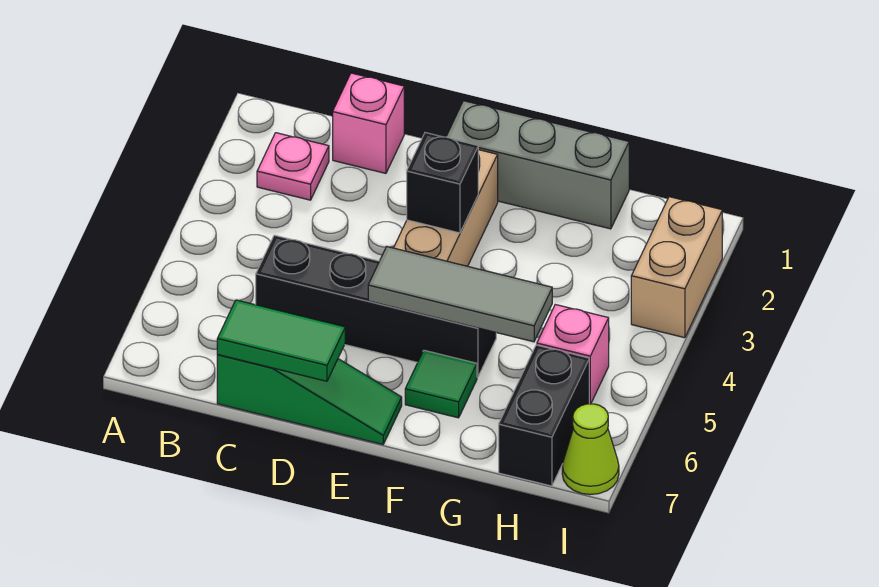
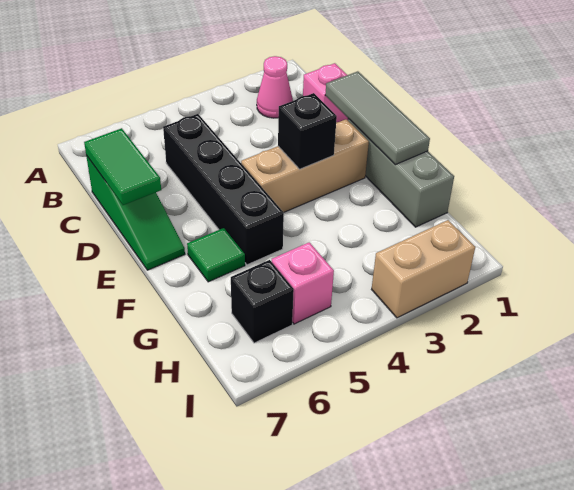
pink plate B2 level 1 -> pink cone B2 level 1
grey tile E5:G5 level 2 -> grey tile D1:F1 level 2
black brick H6:H7 level 1 -> black brick H6 level 1
lime cone I7 level 1 -> none

